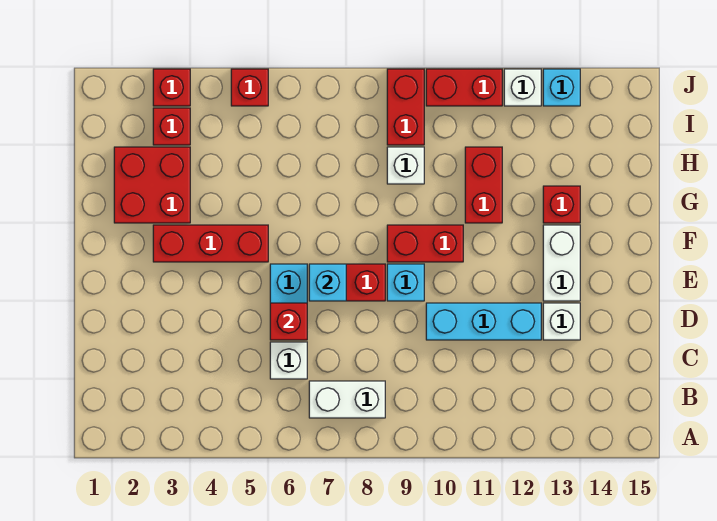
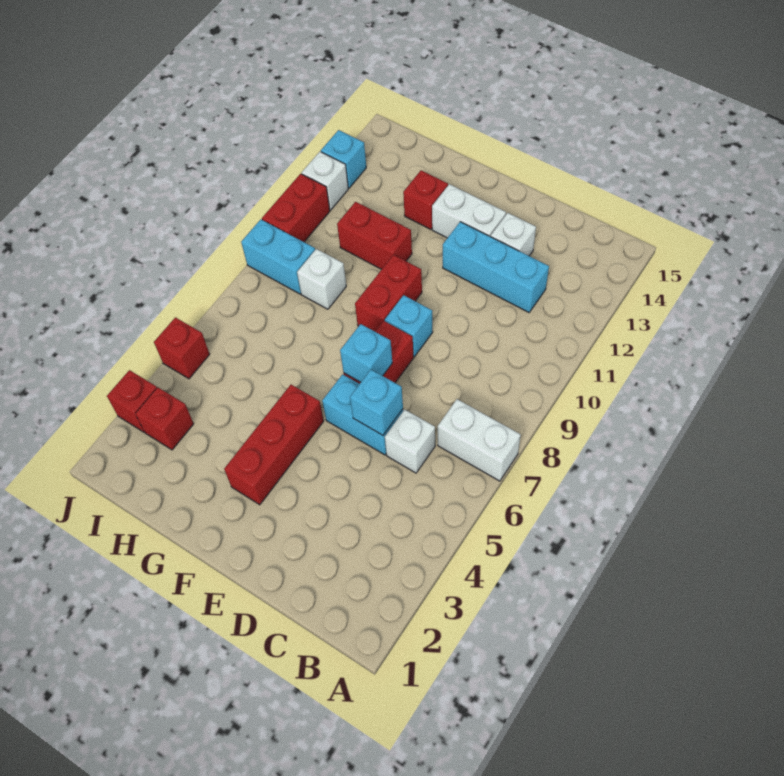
white brick B7:B8 level 1 -> white brick A7:B7 level 1
red brick D6 level 2 -> cyan brick D6 level 2
cyan brick D10:D12 level 1 -> cyan brick C12:E12 level 1
red brick G2:H3 level 1 -> none
red brick I9:J9 level 1 -> cyan brick I9:J9 level 1

